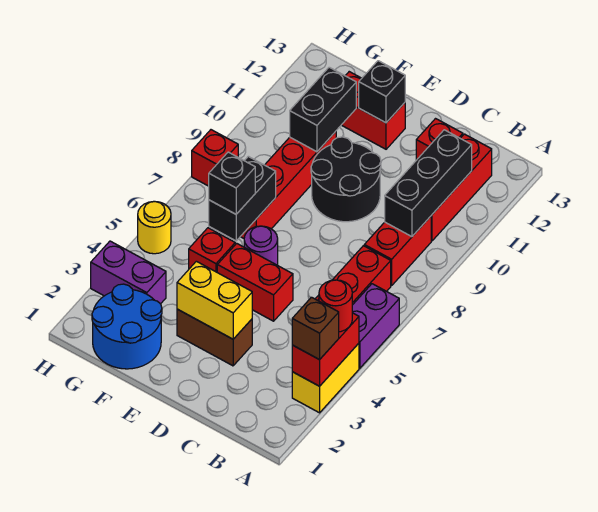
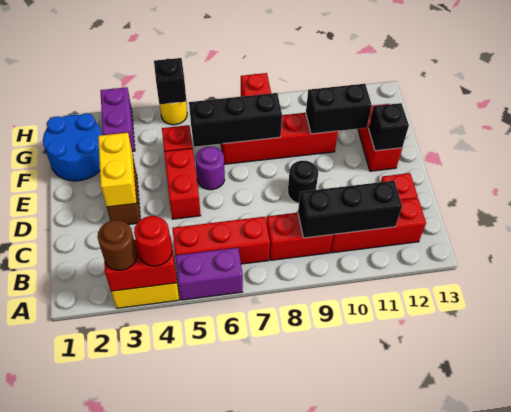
brown brick A3 level 3 -> brown round brick A3 level 3
black round brick D9:E10 level 1 -> black round brick D9 level 1
black brick F6:F7 level 2 -> black brick F6:F8 level 2
black brick F6 level 3 -> black brick H5 level 2

